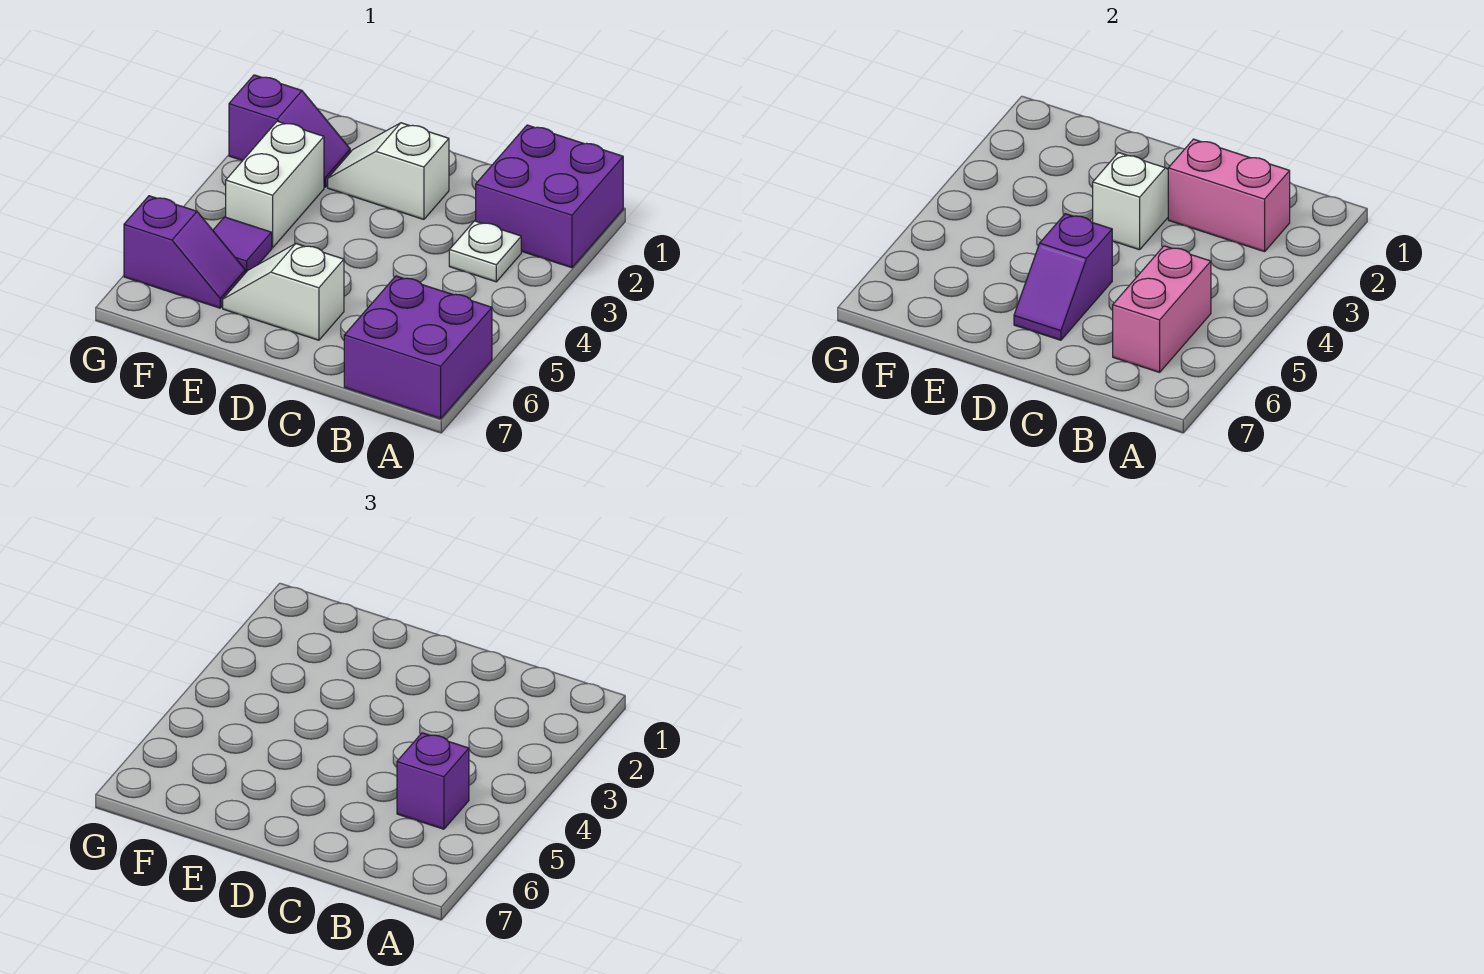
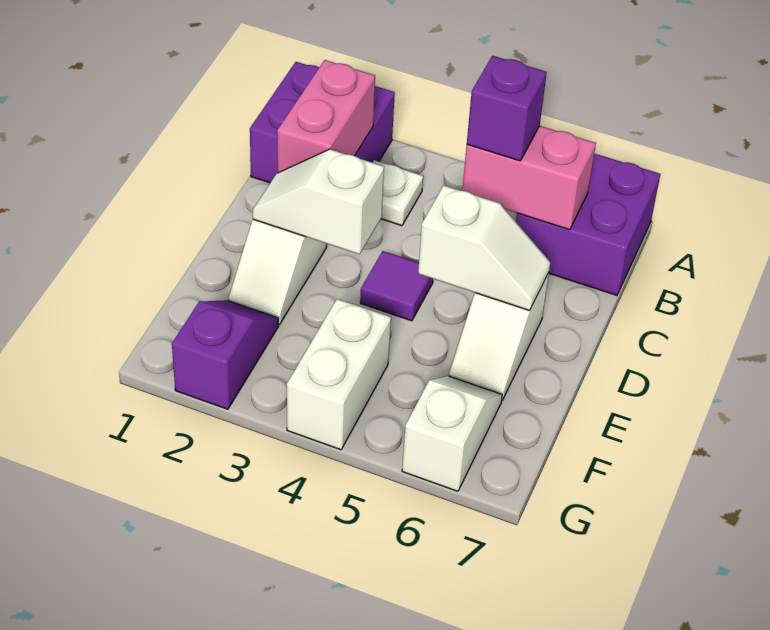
purple slope D5:D6 level 2 top 5 -> white slope D5:D6 level 2 top 5
white brick F3:F4 level 1 -> white brick F4:G4 level 1
purple tile F5 level 1 -> purple tile D4 level 1
purple slope F6:G6 level 1 top G -> white slope F6:G6 level 1 top G

